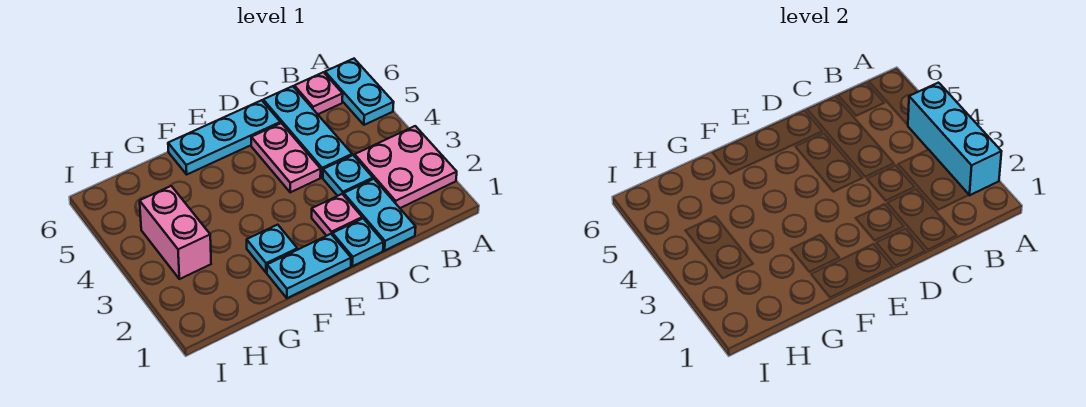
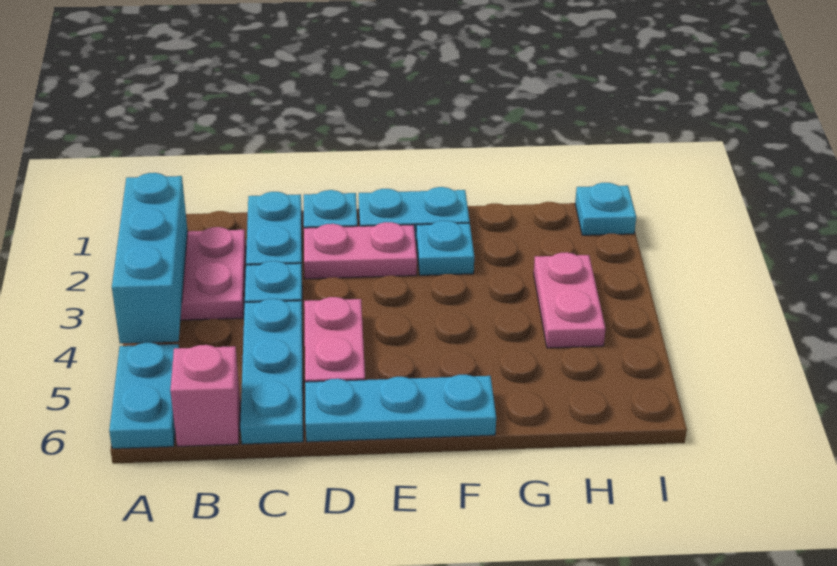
pink plate B6 level 1 -> pink brick B6 level 1
pink plate D2 level 1 -> pink plate D2:E2 level 1
pink brick H3:H4 level 1 -> pink plate H3:H4 level 1
none -> cyan plate I1 level 1

